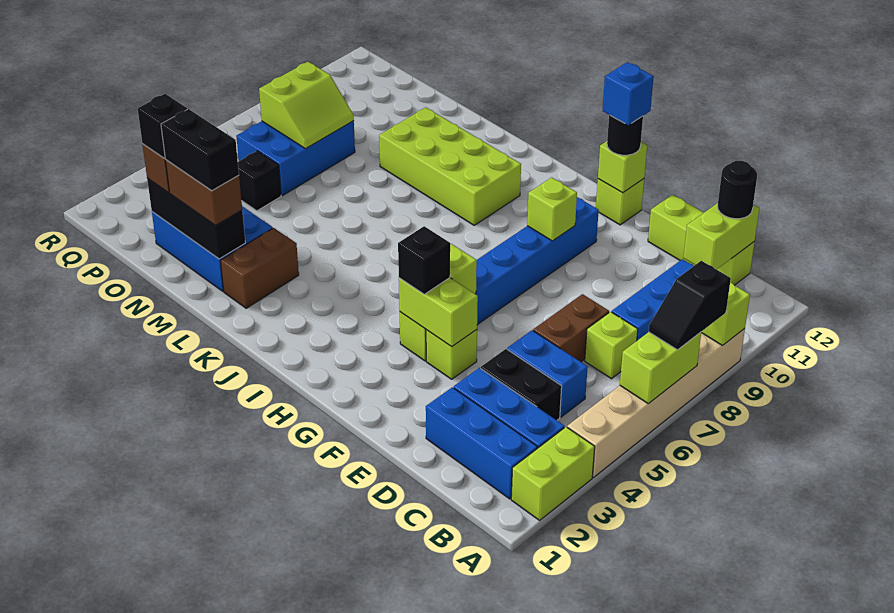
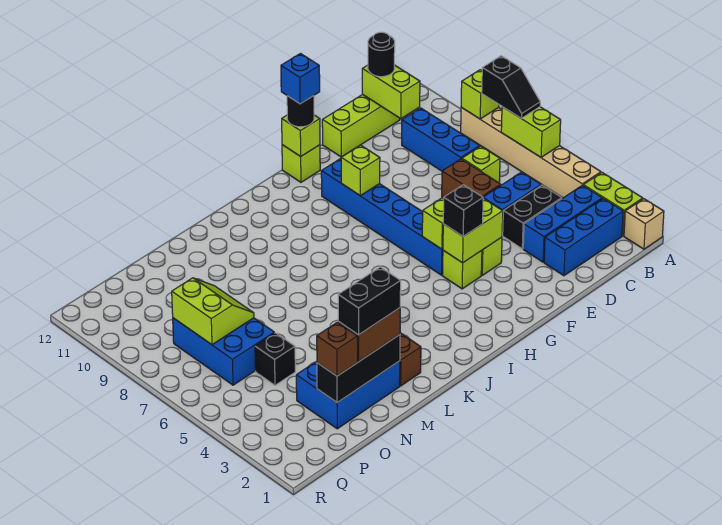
none -> tan brick A1 level 1
lime brick J9:M10 level 1 -> none
black brick O2 level 4 -> none

